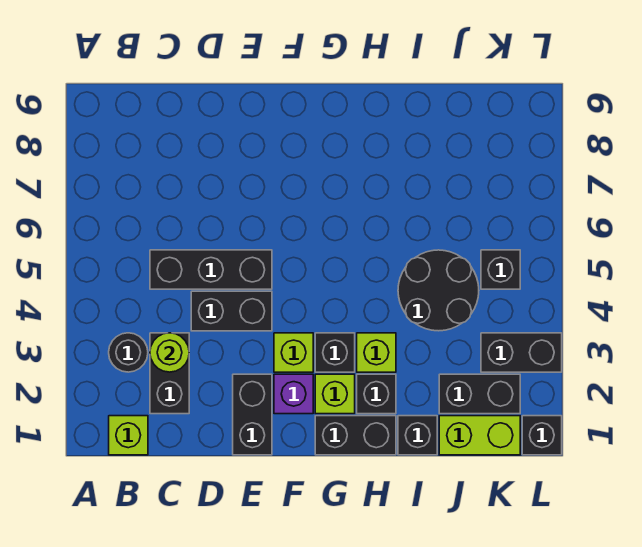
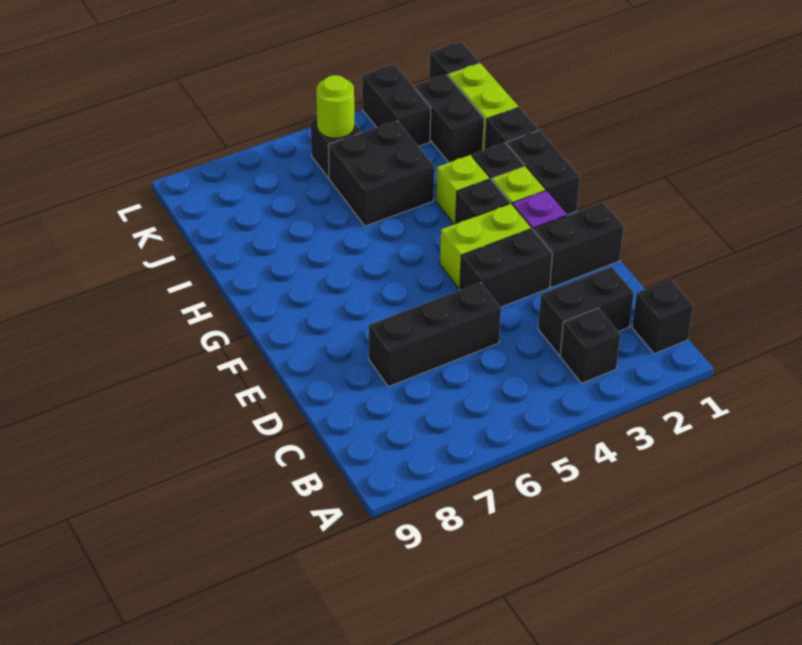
lime brick B1 level 1 -> black brick B1 level 1
black round brick B3 level 1 -> black brick B3 level 1
lime round brick C3 level 2 -> lime round brick K5 level 2
black brick C5:E5 level 1 -> black brick D5:D7 level 1
black brick D4:E4 level 1 -> black brick E3:E4 level 1
lime brick F3 level 1 -> lime brick F3:F4 level 1
black round brick I4:J5 level 1 -> black brick I4:J5 level 1

